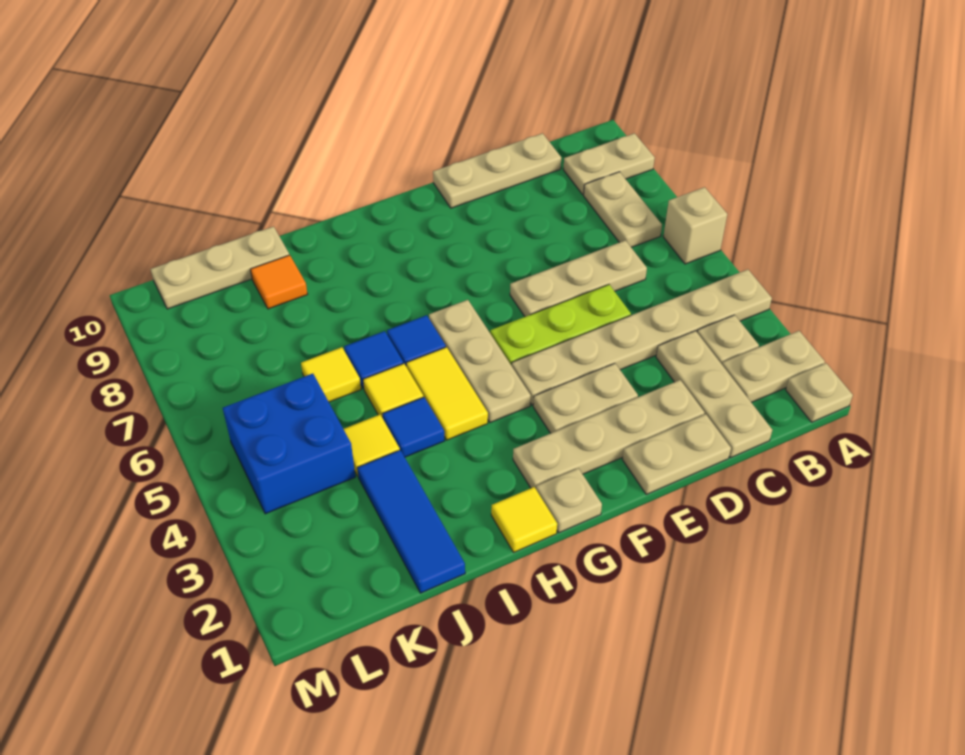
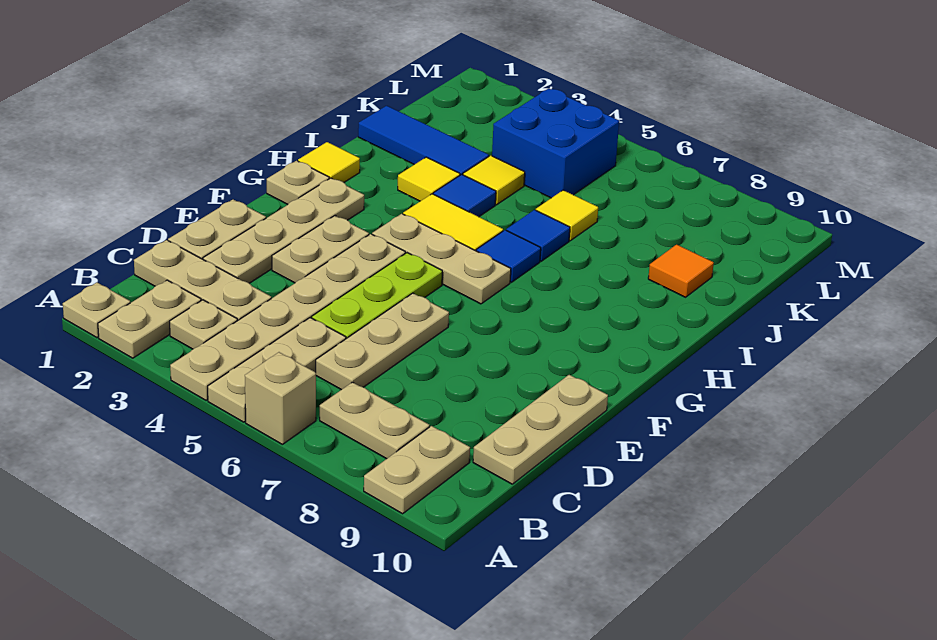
yellow tile I5 level 1 -> yellow tile I3 level 1
tan plate J10:L10 level 1 -> tan plate A5:C5 level 1

